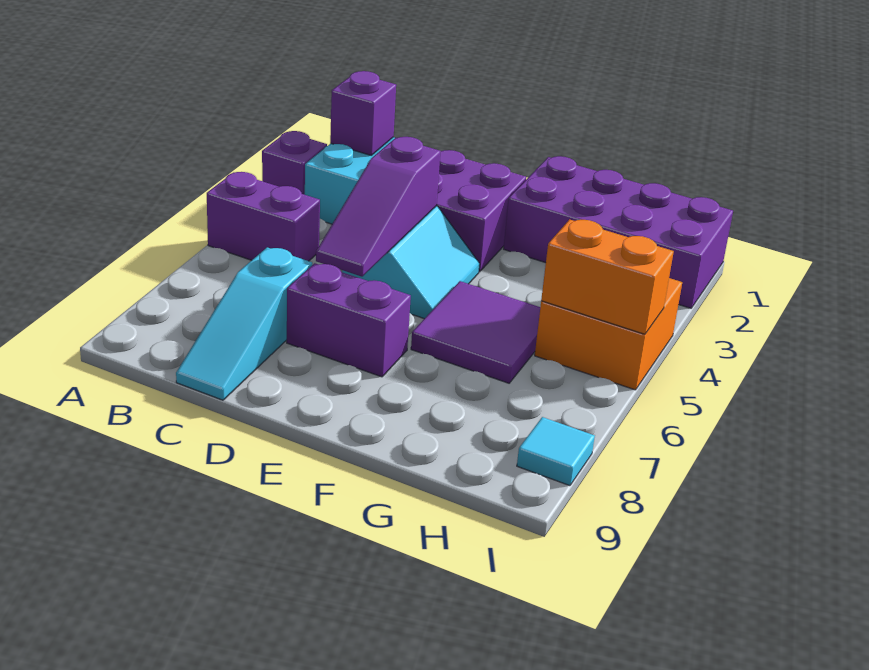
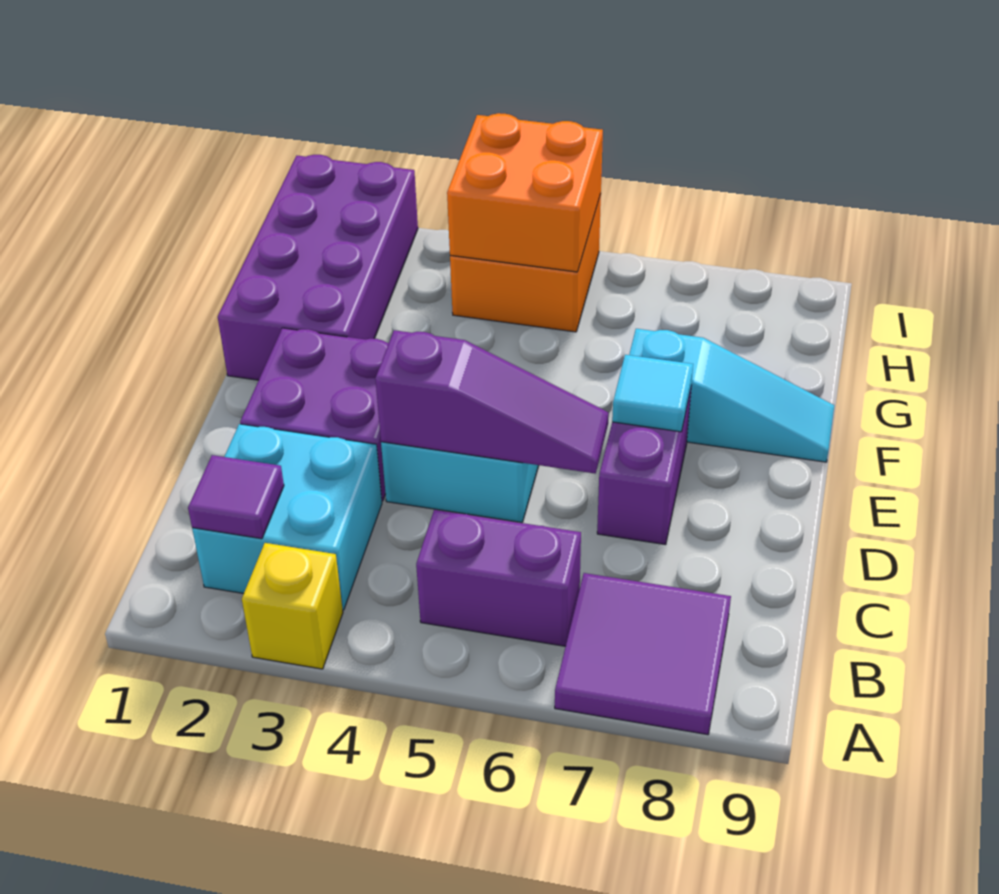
purple brick A3 level 1 -> yellow brick A3 level 1
purple brick A5:B5 level 1 -> purple brick B5:B6 level 1
purple brick B2 level 2 -> purple tile B2 level 2
cyan slope C7:C9 level 1 top 7 -> cyan slope F7:F9 level 1 top 7
purple tile F5:G6 level 1 -> purple tile A7:B8 level 1
orange brick H5:I5 level 2 -> orange brick H4:I5 level 2
cyan tile I8 level 1 -> cyan tile E7 level 2

